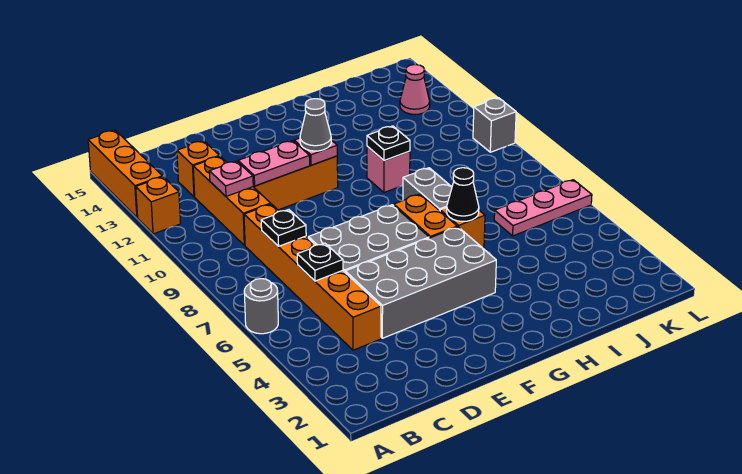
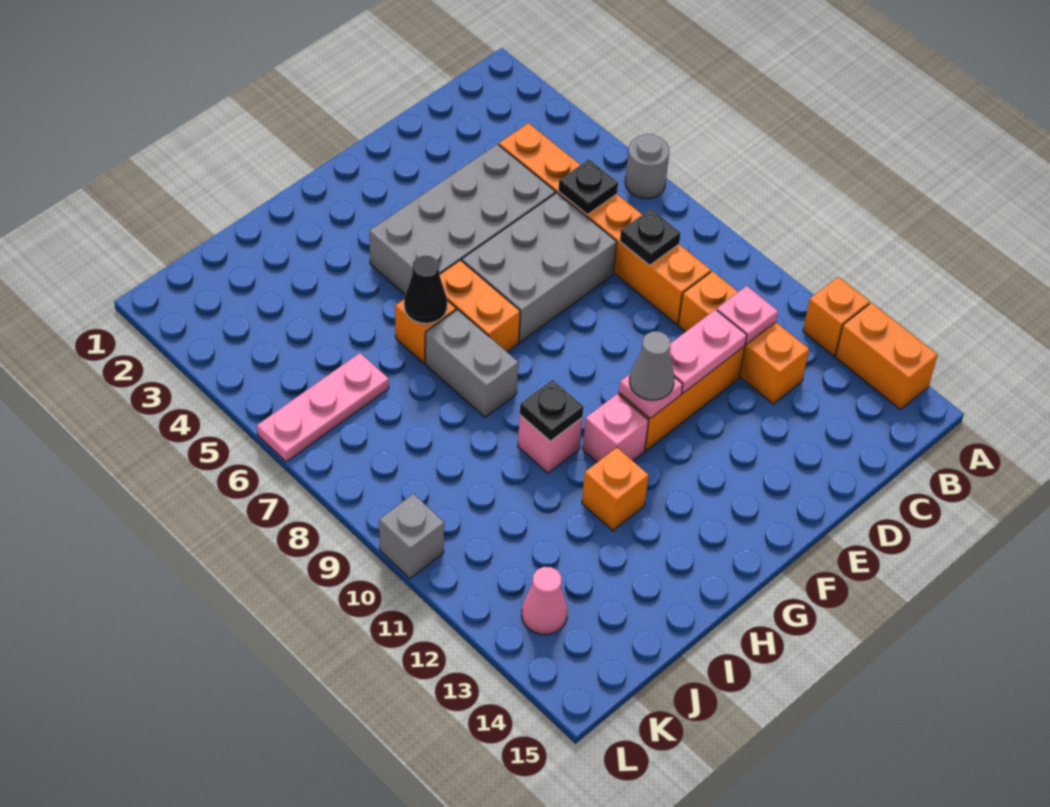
orange brick A13:A15 level 1 -> orange brick A13:A14 level 1
orange brick C13 level 1 -> orange brick H12 level 1
none -> pink brick G11 level 1

